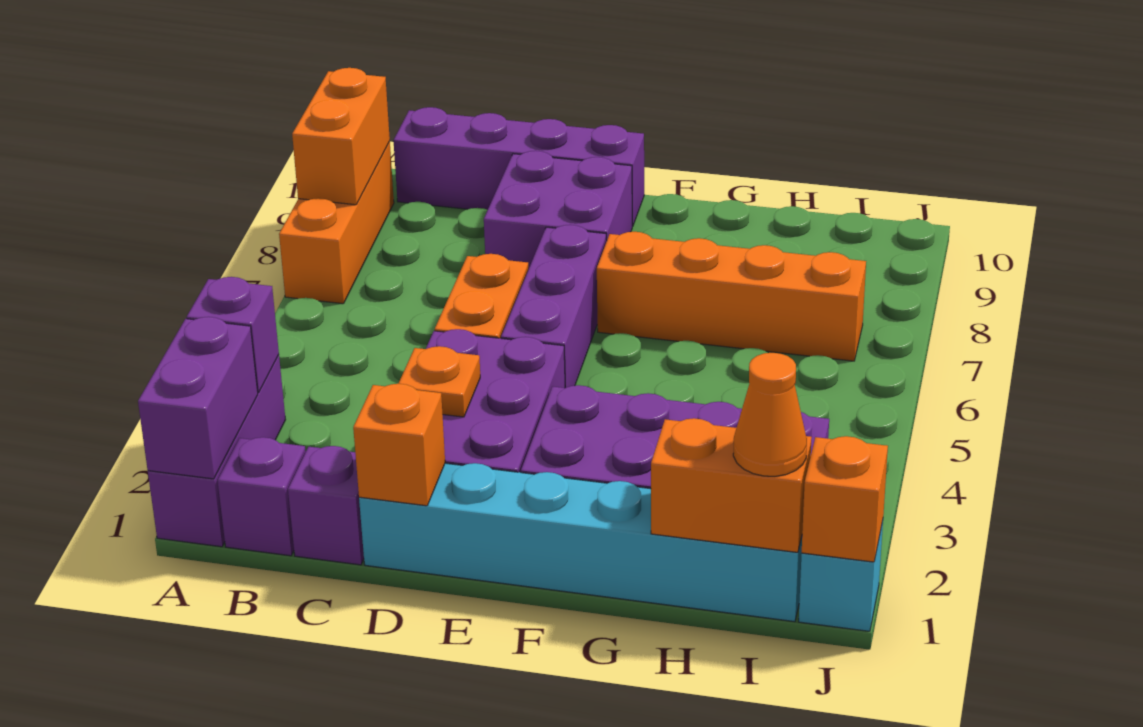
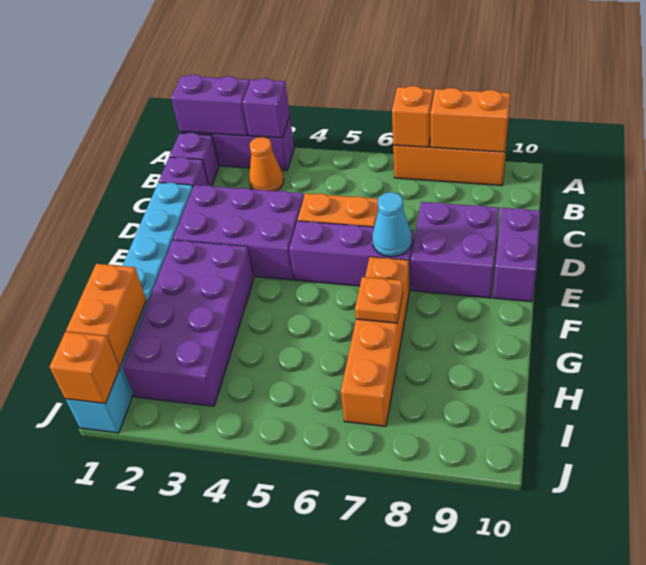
purple brick B10:E10 level 1 -> purple brick D10:E10 level 1
orange brick D1 level 2 -> orange brick A7 level 2
orange plate D3 level 2 -> orange plate G7 level 2
none -> cyan cone E7 level 2
orange cone I1 level 3 -> orange cone B3 level 1

